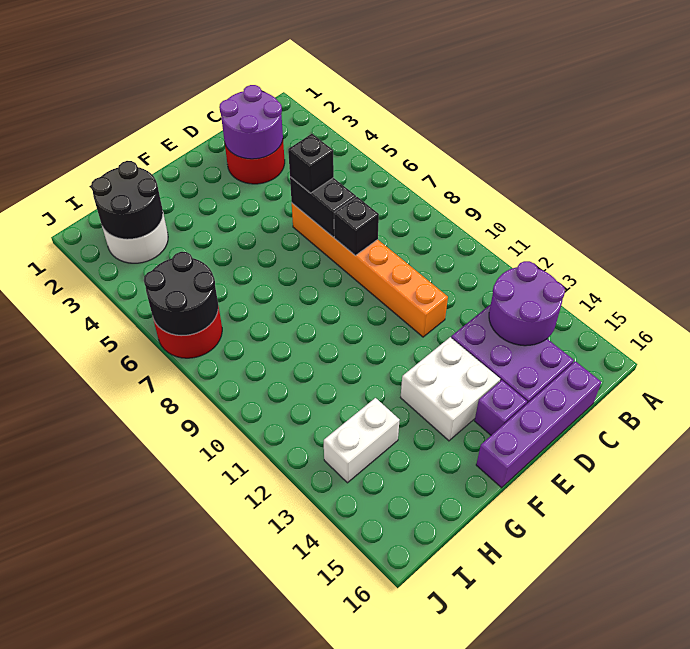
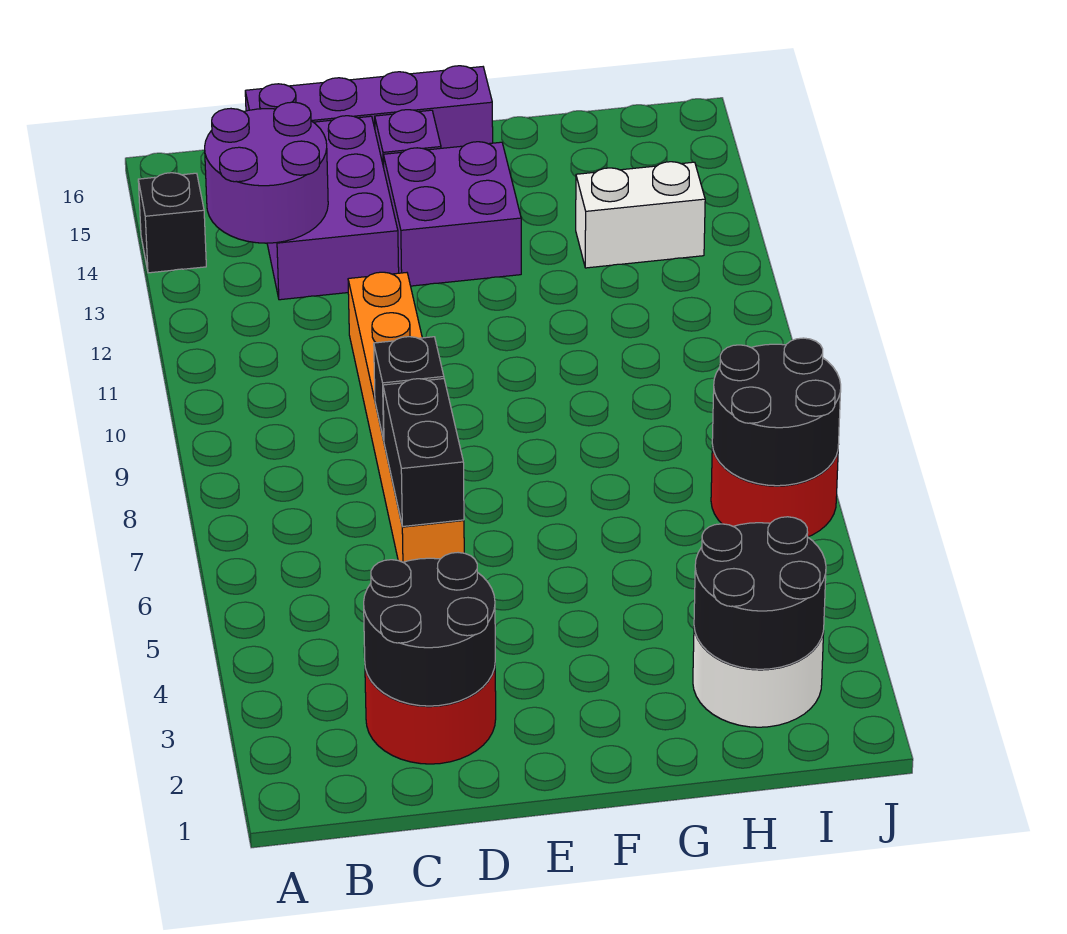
purple round brick C2:D3 level 2 -> black round brick C2:D3 level 2
black brick D6 level 3 -> black brick A14 level 1
white brick E13:F14 level 1 -> purple brick E13:F14 level 1

